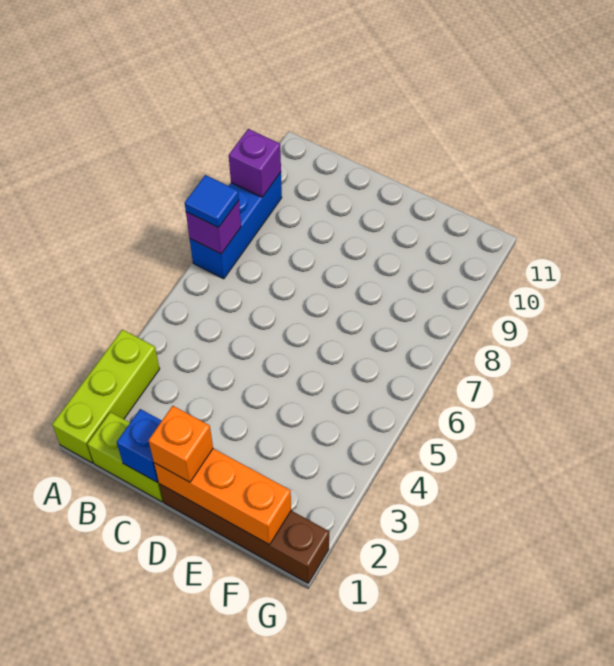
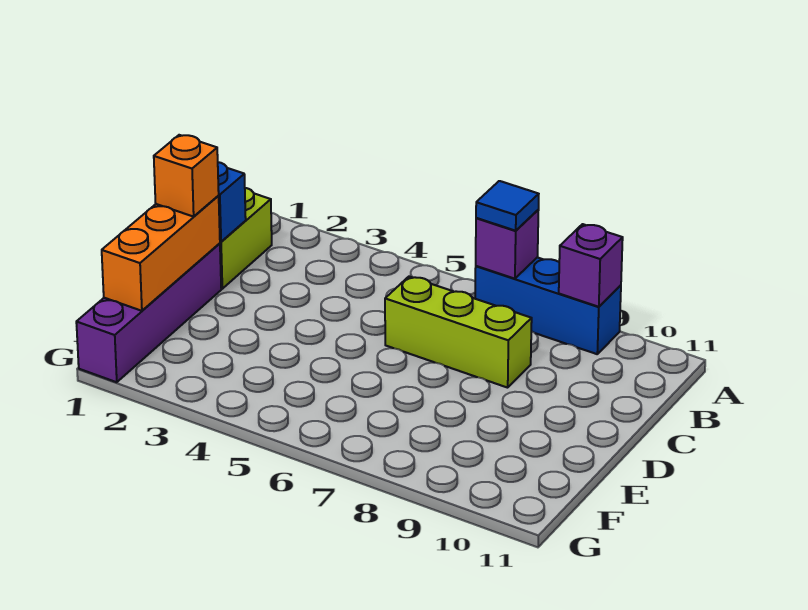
lime brick A1:A3 level 1 -> lime brick C6:C8 level 1
brown brick D1:G1 level 1 -> purple brick D1:G1 level 1

